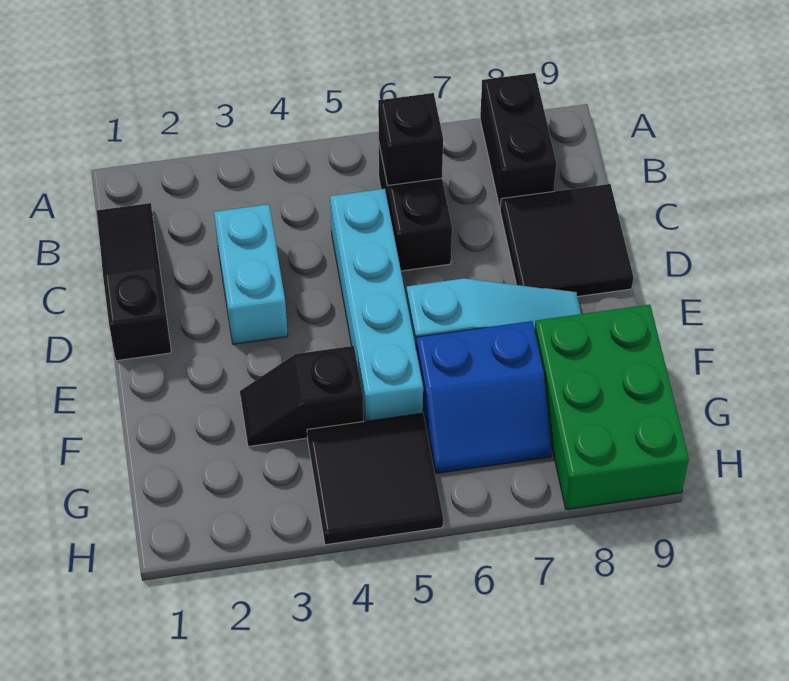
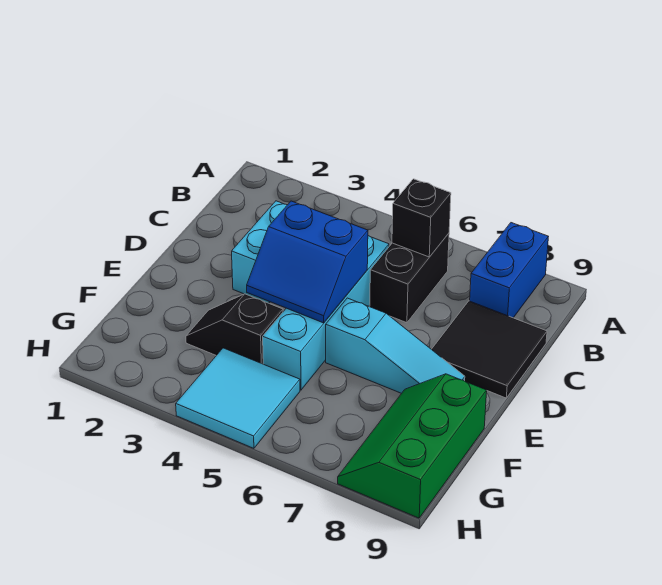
black brick A8:B8 level 1 -> blue brick A8:B8 level 1
black slope B1:D1 level 1 top D -> none
blue slope F6:G7 level 1 top F -> blue slope D4:E5 level 2 top D
green brick F8:H9 level 1 -> green slope F8:H9 level 1 top 9
black tile G4:H5 level 1 -> cyan tile G4:H5 level 1

